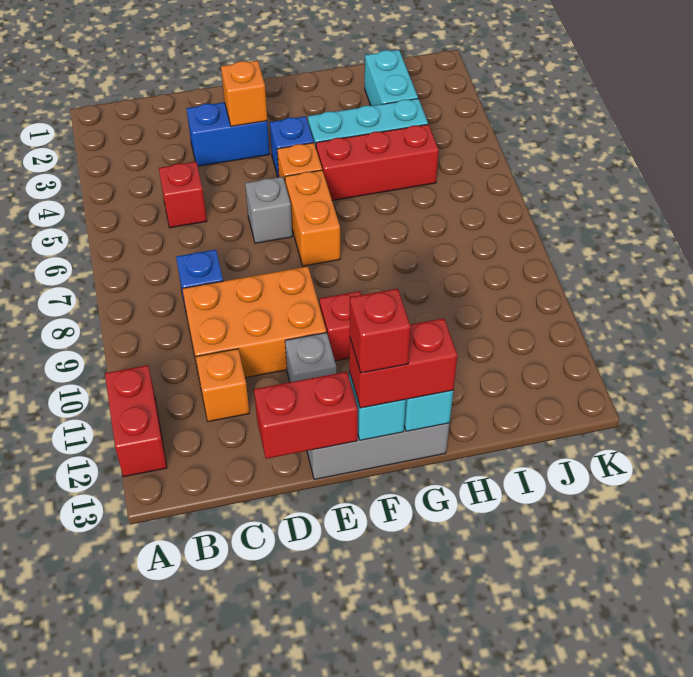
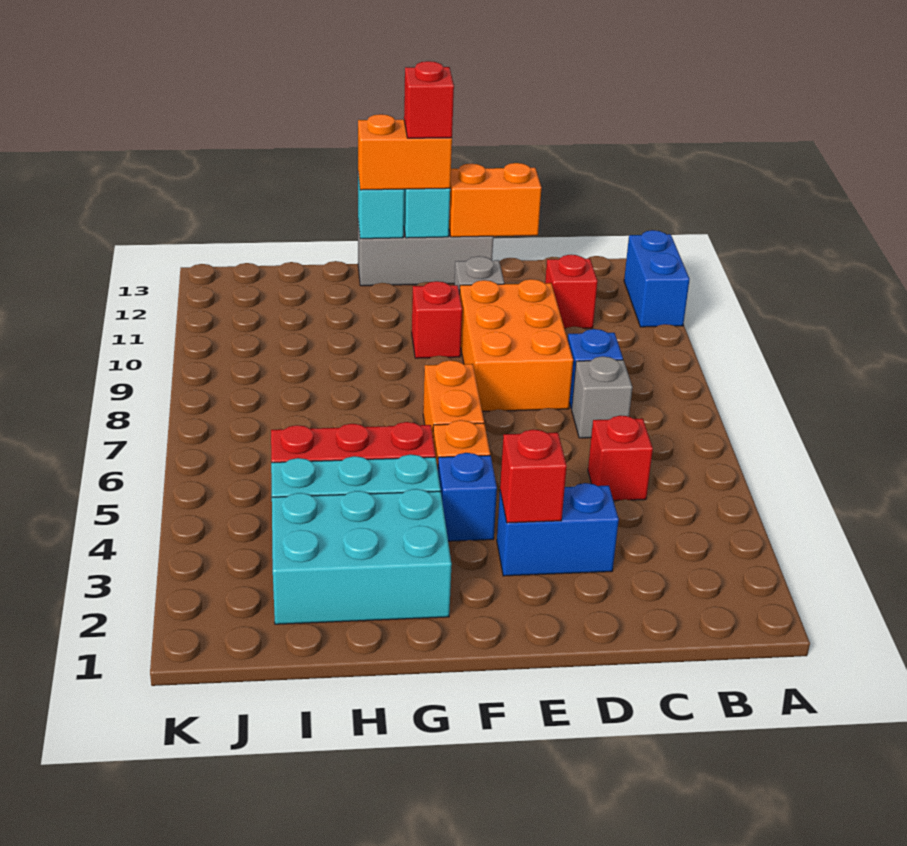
red brick A11:A12 level 1 -> blue brick A11:A12 level 1
orange brick C9:E10 level 1 -> orange brick D8:E10 level 1
orange brick C11 level 1 -> red brick C11 level 1
red brick D13:E13 level 2 -> orange brick D13:E13 level 2
orange brick E3 level 2 -> red brick E3 level 2
grey brick E6 level 1 -> grey brick C7 level 1
red brick F13:G13 level 3 -> orange brick F13:G13 level 3
cyan brick I2:I3 level 1 -> cyan brick G2:I3 level 1

